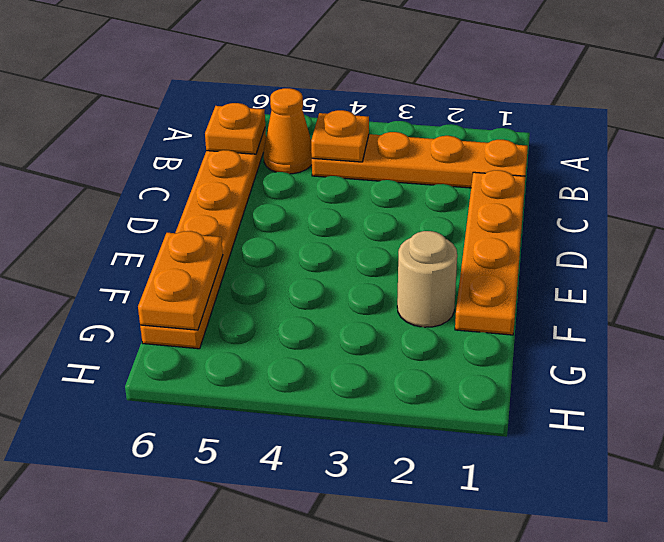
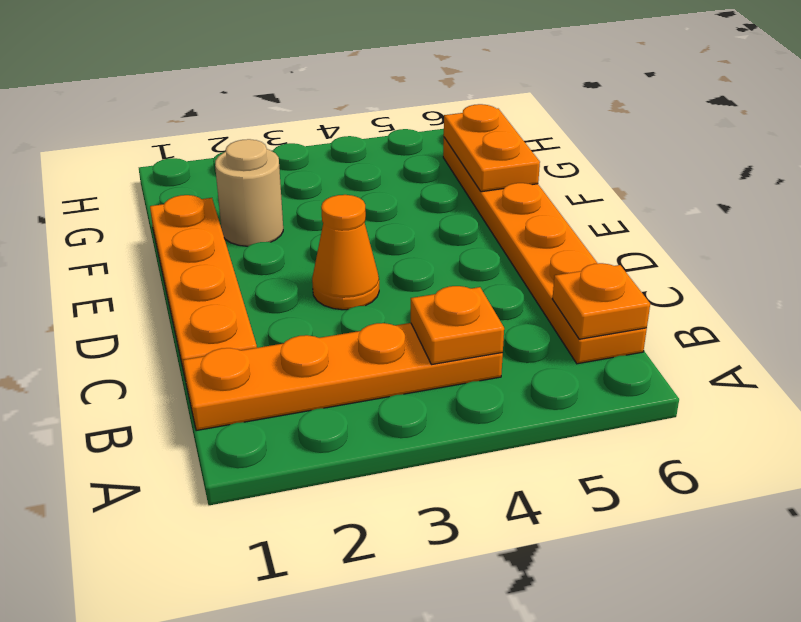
orange cone B5 level 1 -> orange cone D3 level 1

